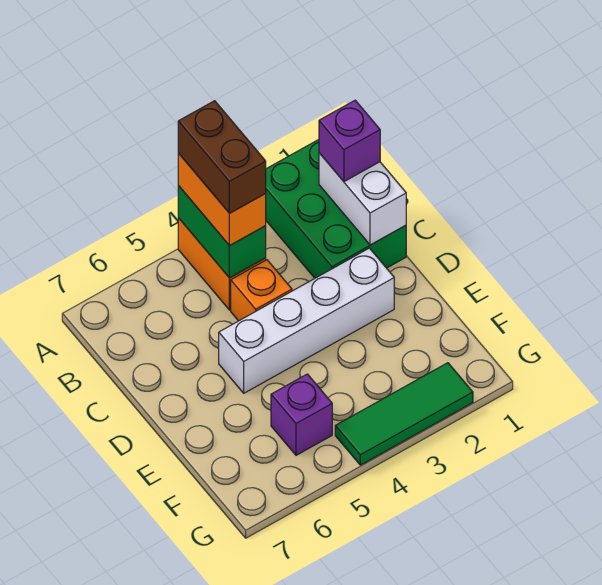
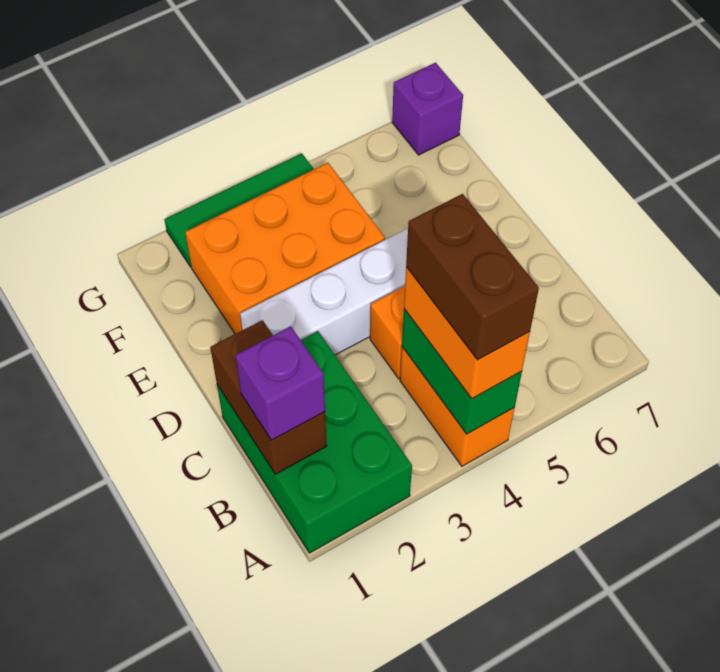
white brick B1:C1 level 2 -> brown brick B1:C1 level 2
none -> orange brick E2:F4 level 1
purple brick F5 level 1 -> purple brick G7 level 1

